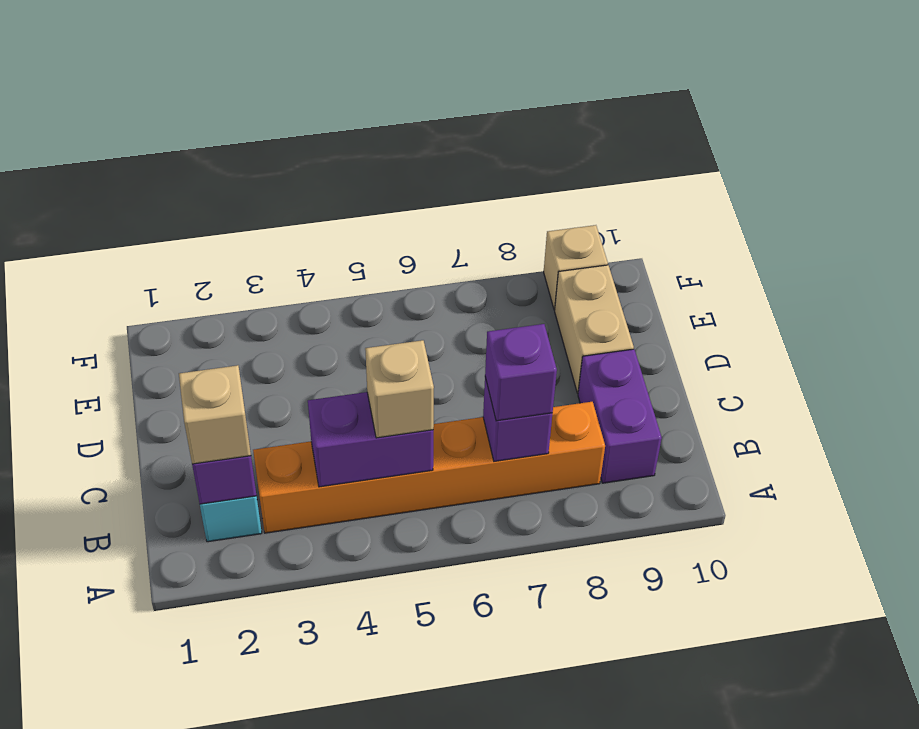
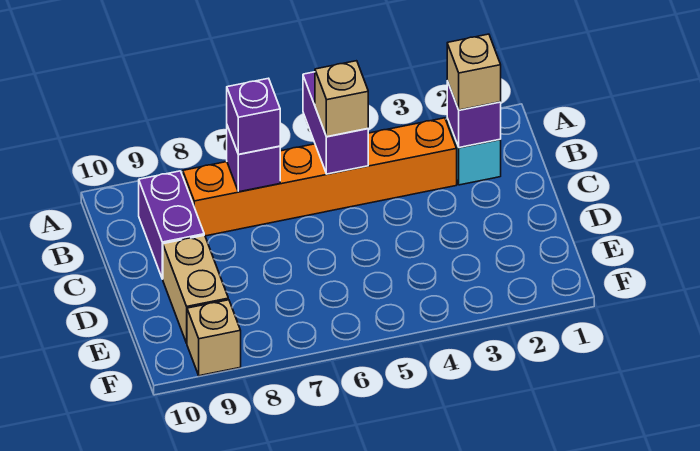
purple brick B4:B5 level 2 -> purple brick A5:B5 level 2

